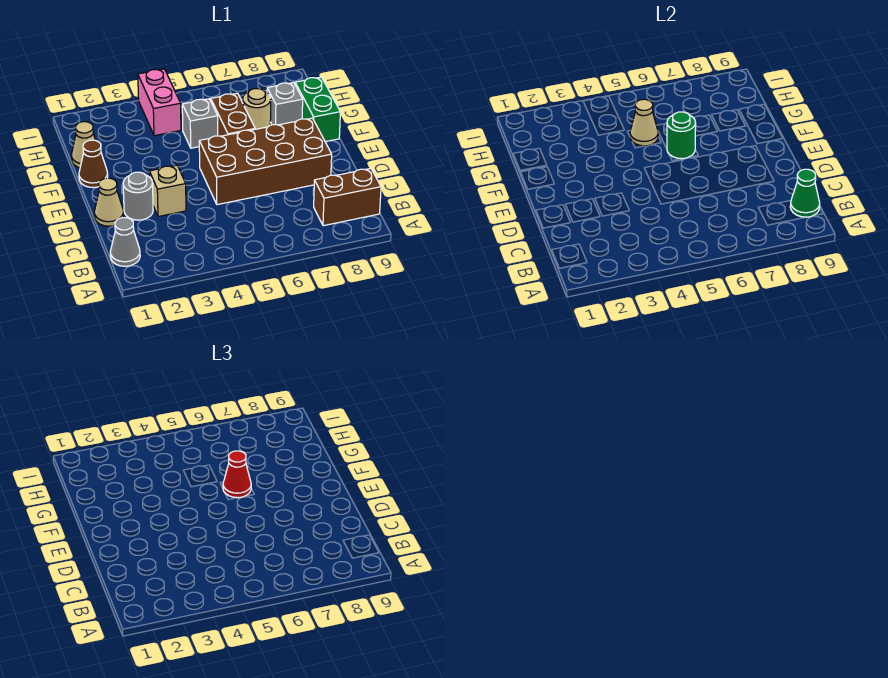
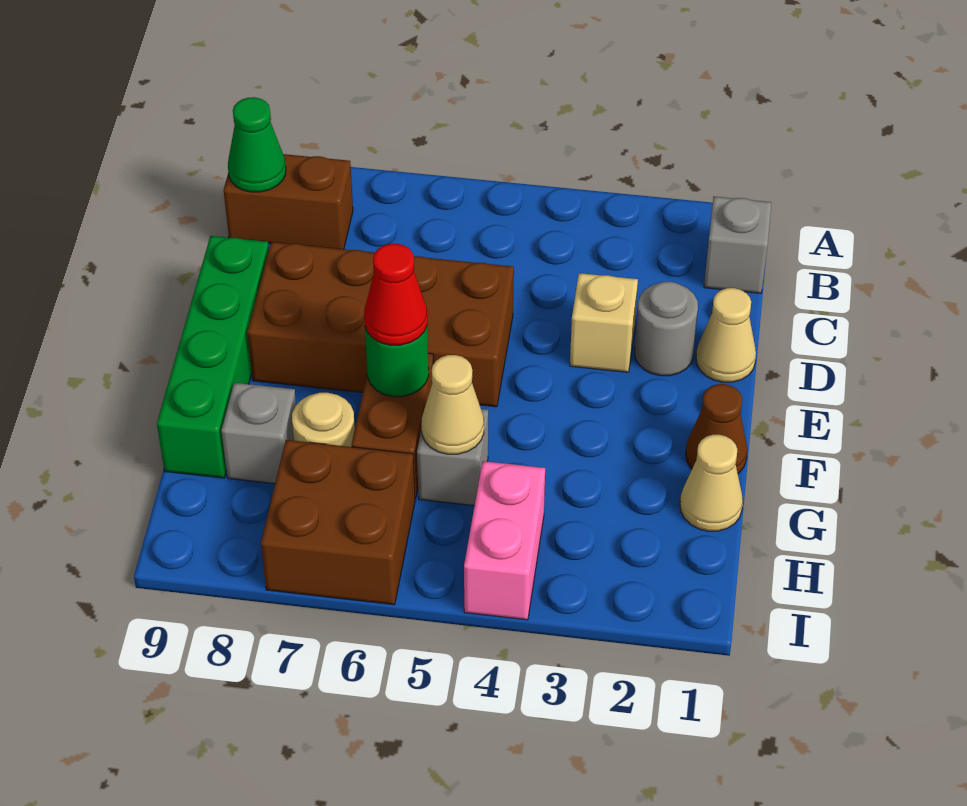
grey cone B1 level 1 -> grey brick B1 level 1
green brick F9:G9 level 1 -> green brick D9:G9 level 1
none -> brown brick H6:I7 level 1

